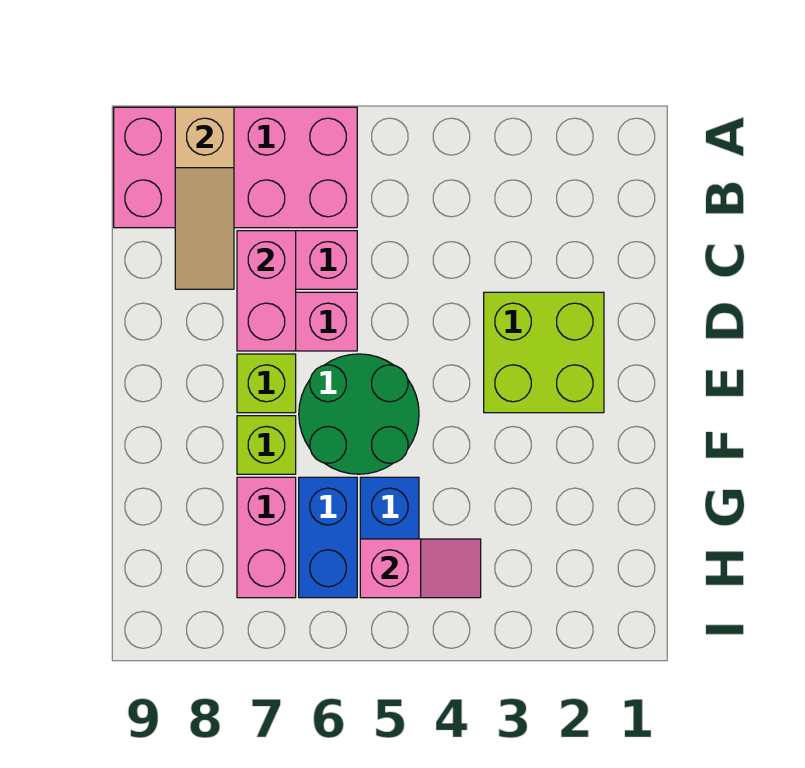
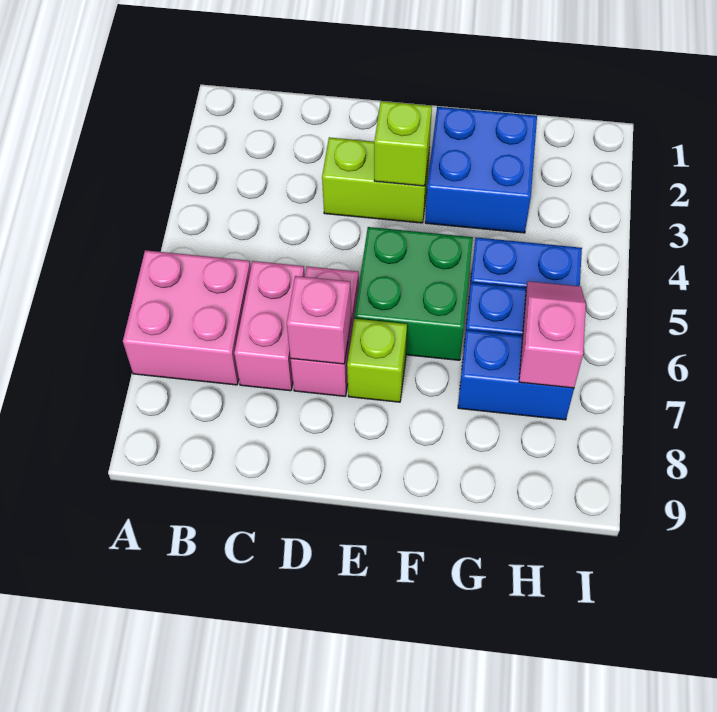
pink brick A6:B9 level 1 -> pink brick A6:B7 level 1
tan slope A8:C8 level 2 top A -> none
pink brick C7:D7 level 2 -> pink brick D7 level 2
lime brick D2:E3 level 1 -> lime brick D3:E3 level 1
green round brick E5:F6 level 1 -> green brick E5:F6 level 1
none -> blue brick F2:G3 level 1
lime brick F7 level 1 -> lime brick E3 level 2
pink brick G7:H7 level 1 -> blue brick G7:H7 level 1
pink slope H4:H5 level 2 top 5 -> pink slope H6:H7 level 2 top 7

